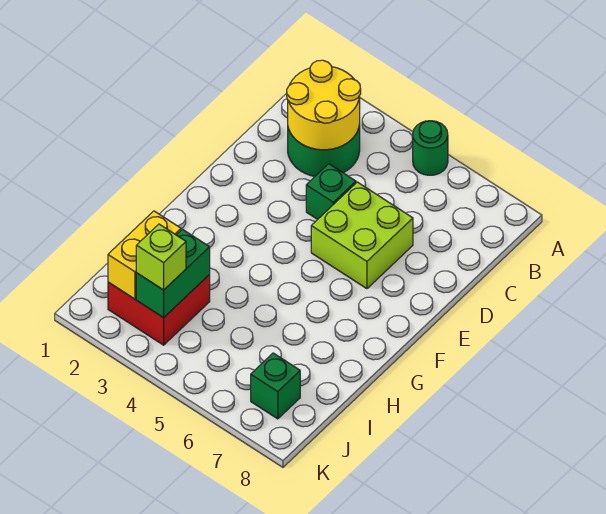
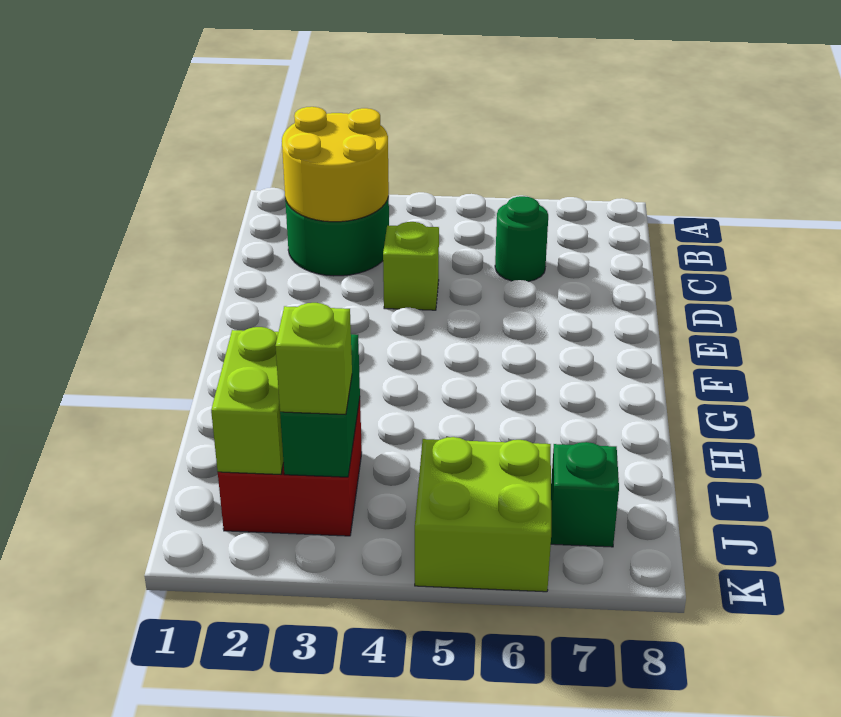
green round brick A5 level 1 -> green round brick C6 level 1
green brick D4 level 1 -> lime brick D4 level 1
lime brick D5:E6 level 1 -> lime brick J5:K6 level 1
yellow brick I2:J2 level 2 -> lime brick I2:J2 level 2

